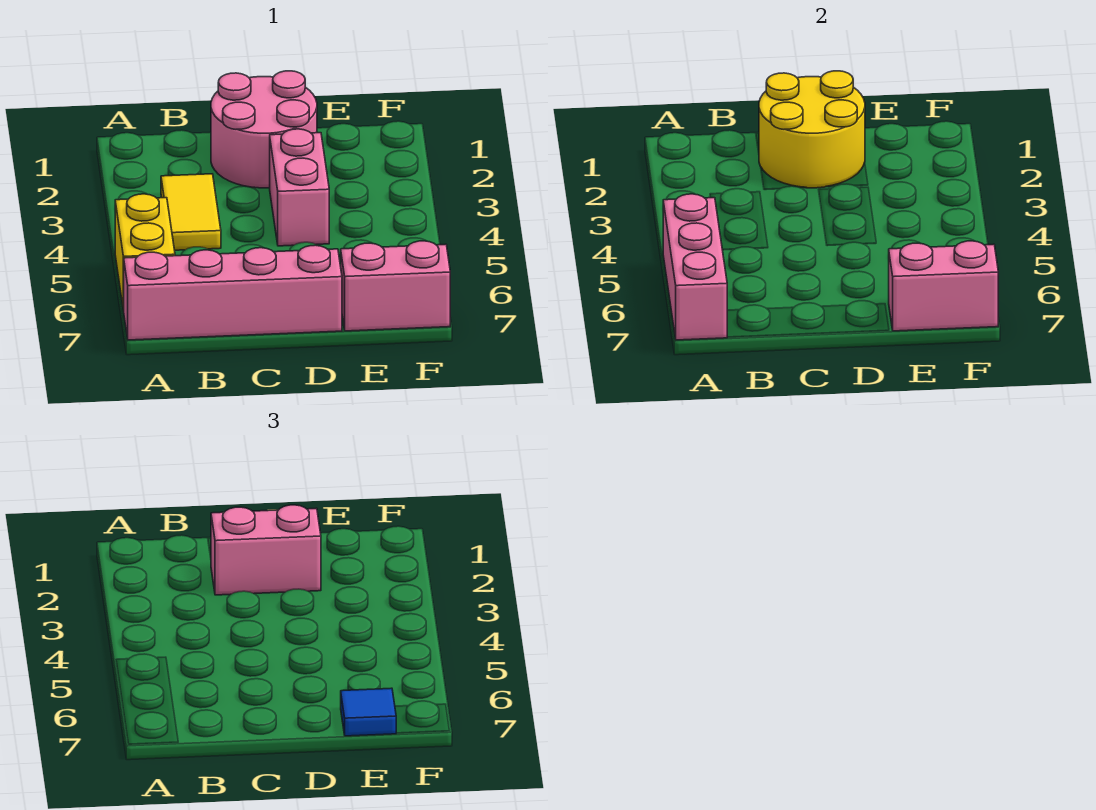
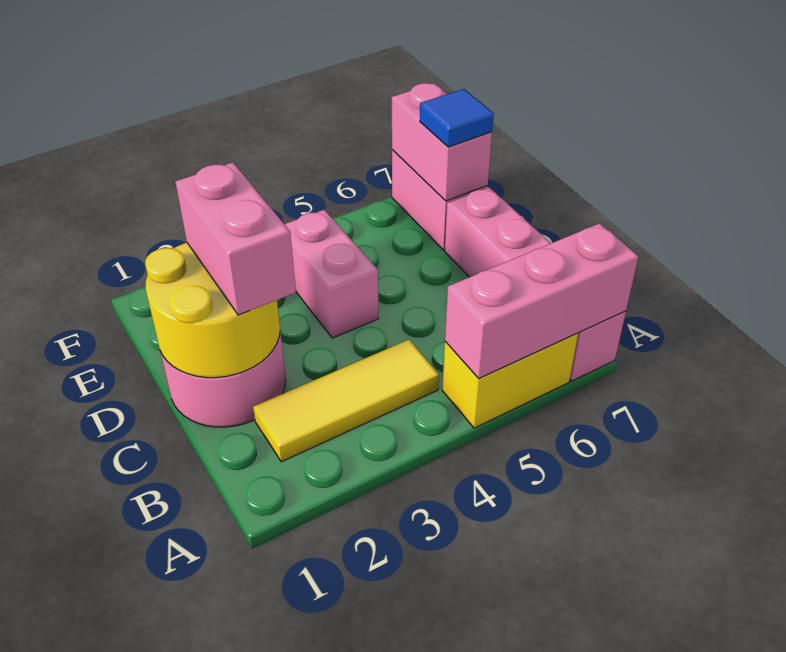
yellow tile B3:B4 level 1 -> yellow tile B2:B4 level 1
pink brick D3:D4 level 1 -> pink brick D4:E4 level 1

